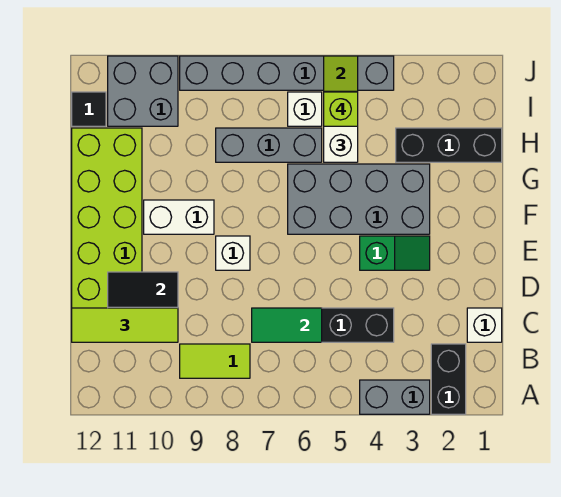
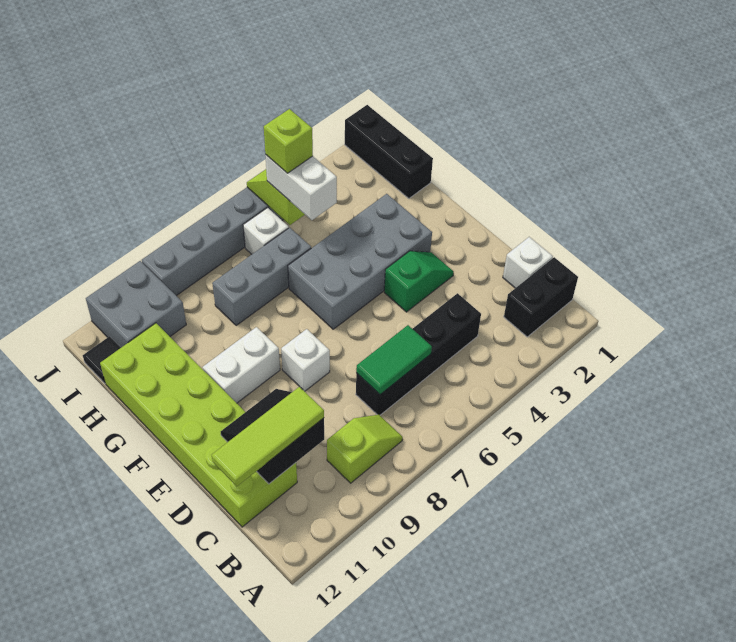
black brick A2:B2 level 1 -> black brick B1:B2 level 1
grey brick A3:A4 level 1 -> none
lime tile B8:B9 level 1 -> lime slope B8:B9 level 1 top 9
black brick H1:H3 level 1 -> black brick H1:J1 level 1

